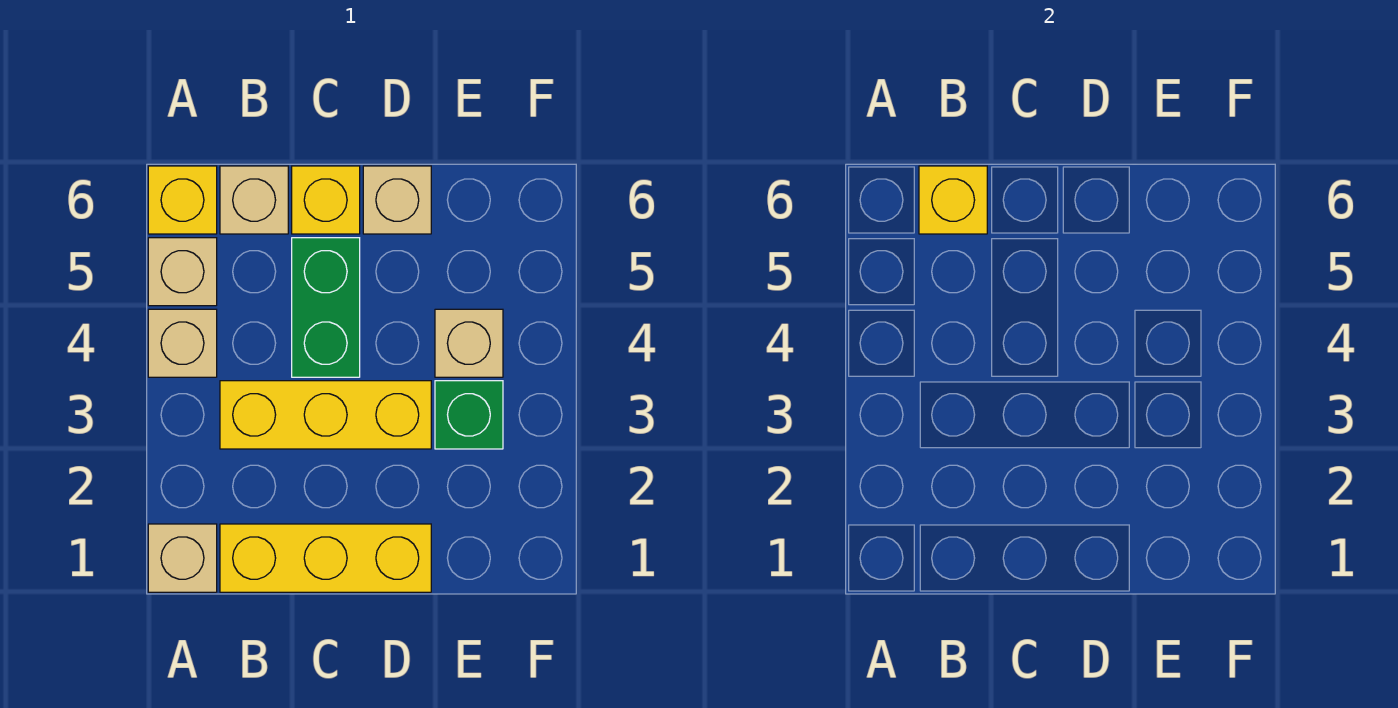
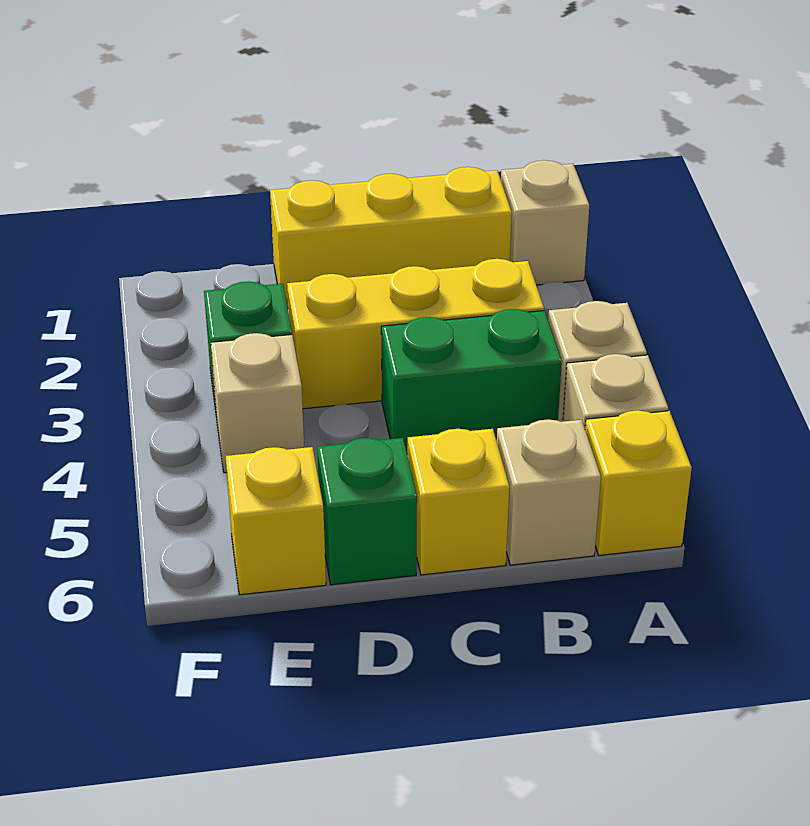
yellow brick B6 level 2 -> yellow brick E6 level 1
green brick C4:C5 level 1 -> green brick B4:C4 level 1
tan brick D6 level 1 -> green brick D6 level 1

